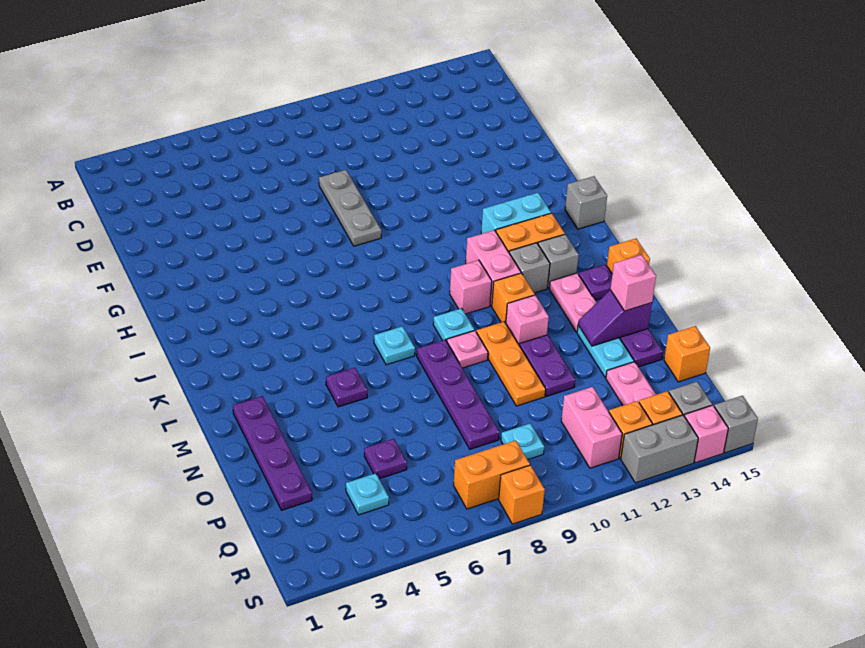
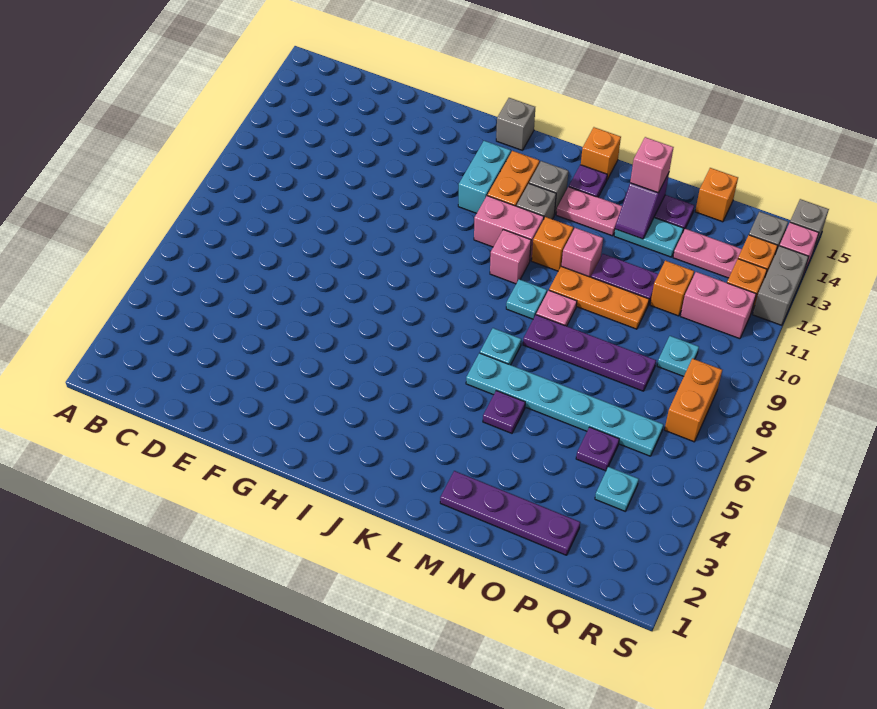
grey plate E8:G8 level 1 -> none
none -> cyan plate L6:Q6 level 1
orange brick S8 level 1 -> orange brick P11 level 1

